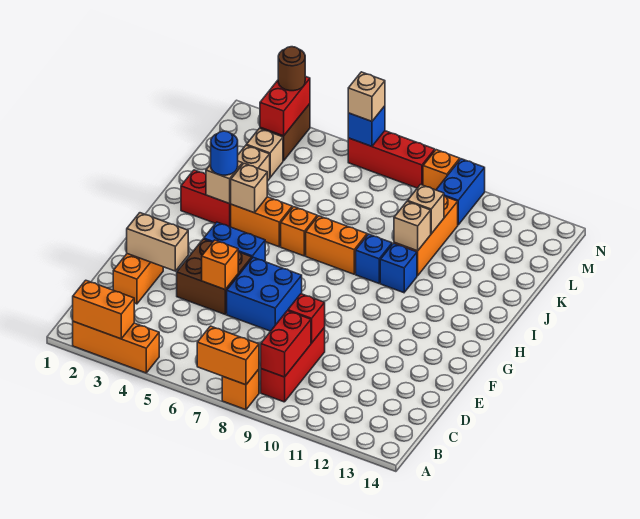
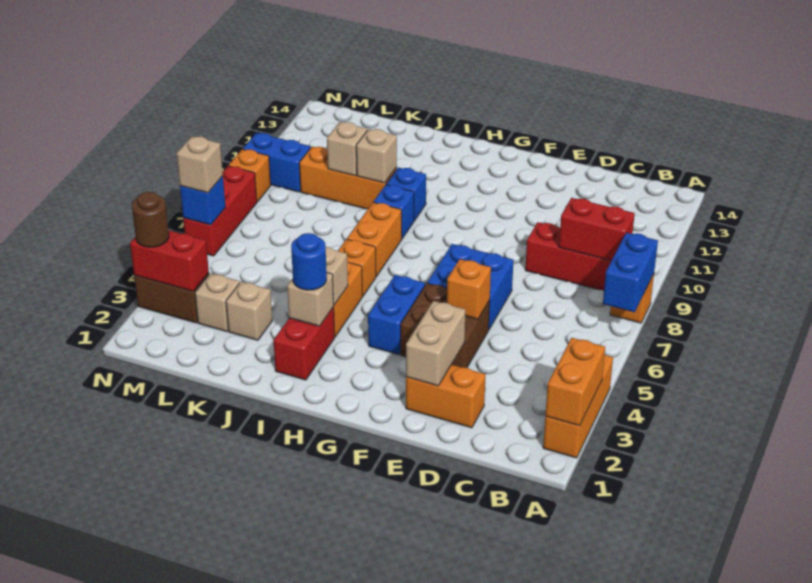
orange brick A7:A8 level 2 -> blue brick A7:A8 level 2
red brick D9 level 2 -> none

